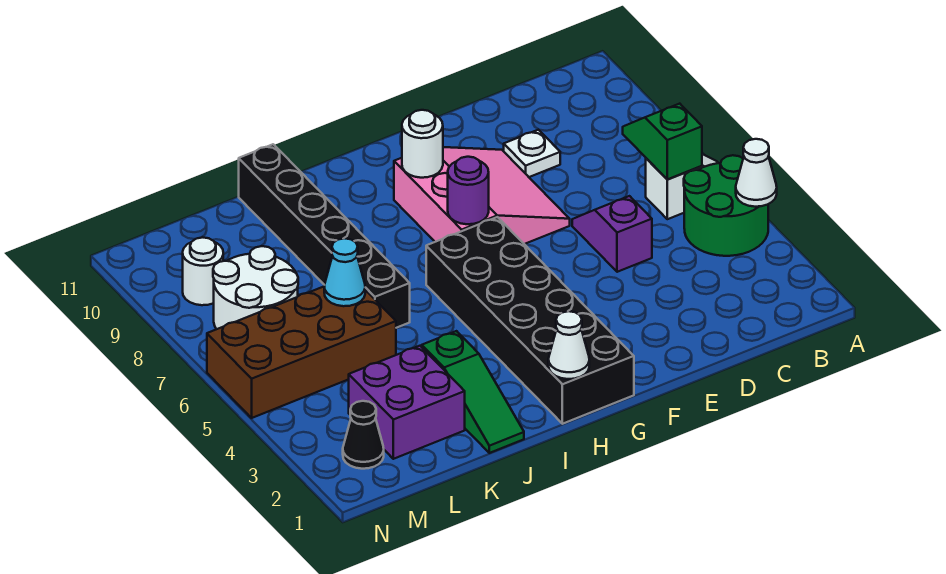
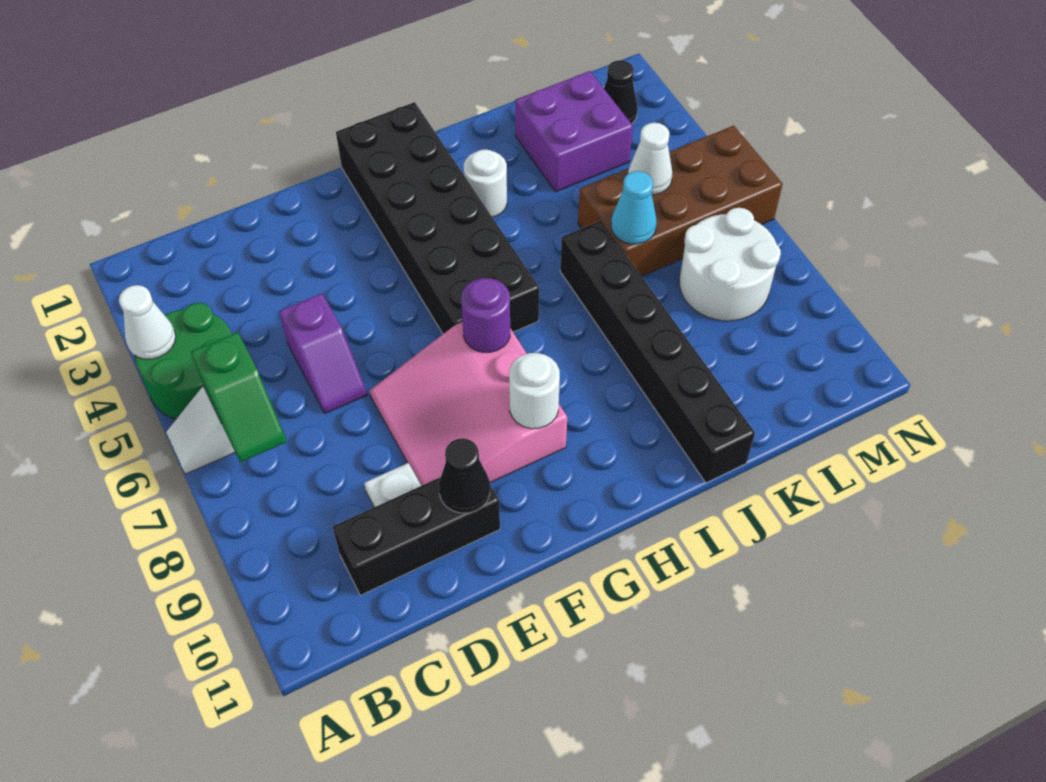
none -> black brick C10:E10 level 1
none -> black cone E10 level 2
white cone H1 level 2 -> white cone L5 level 2
green slope J1:J3 level 1 top 3 -> none
white round brick M9 level 1 -> white round brick I3 level 1

